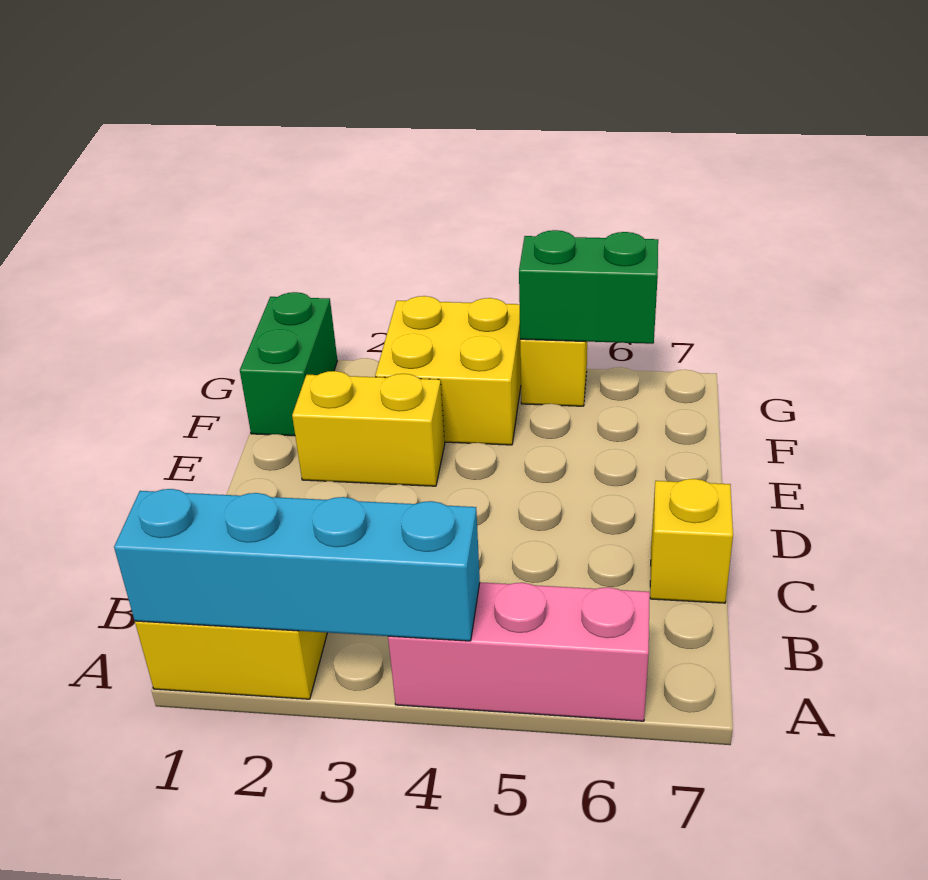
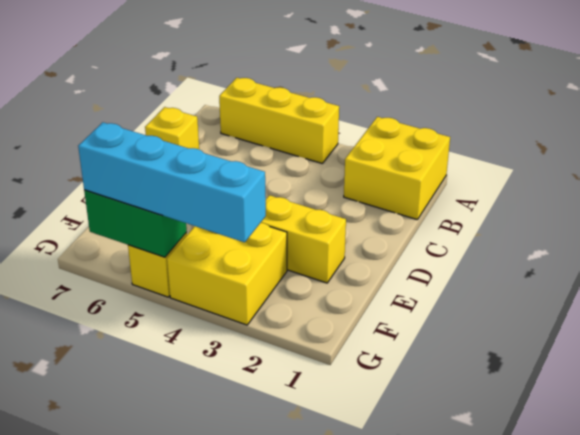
cyan brick A1:A4 level 2 -> cyan brick G3:G6 level 3
pink brick A4:A6 level 1 -> yellow brick A4:A6 level 1
green brick F1:G1 level 1 -> none

